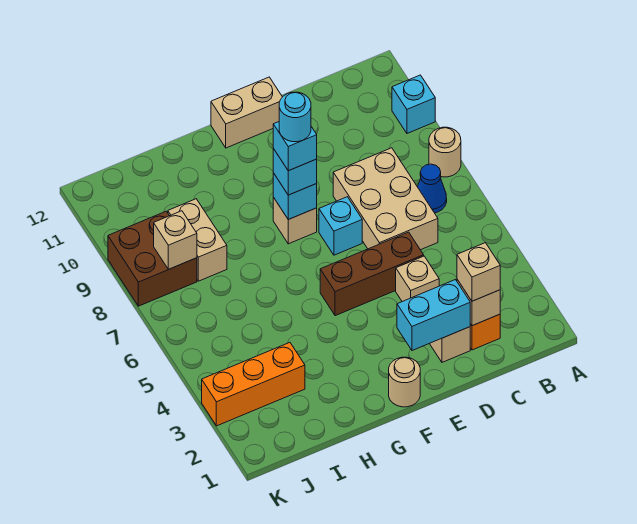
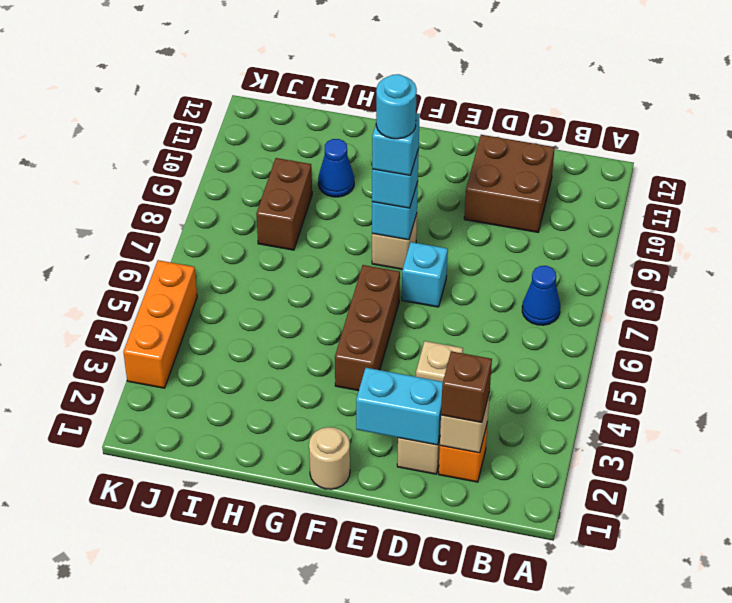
tan round brick A8 level 1 -> none
cyan brick A10 level 1 -> none
tan brick C2 level 3 -> brown brick C2 level 3
tan brick C6:D8 level 1 -> none
brown brick D5:F5 level 1 -> brown brick F4:F6 level 1
tan brick E12:F12 level 1 -> none
none -> blue cone H10 level 1
orange brick I3:K3 level 1 -> orange brick K3:K5 level 1
tan brick I8:I9 level 1 -> brown brick I8:I9 level 1
brown brick J8:K9 level 1 -> brown brick C10:D11 level 1
tan brick J8 level 2 -> none

